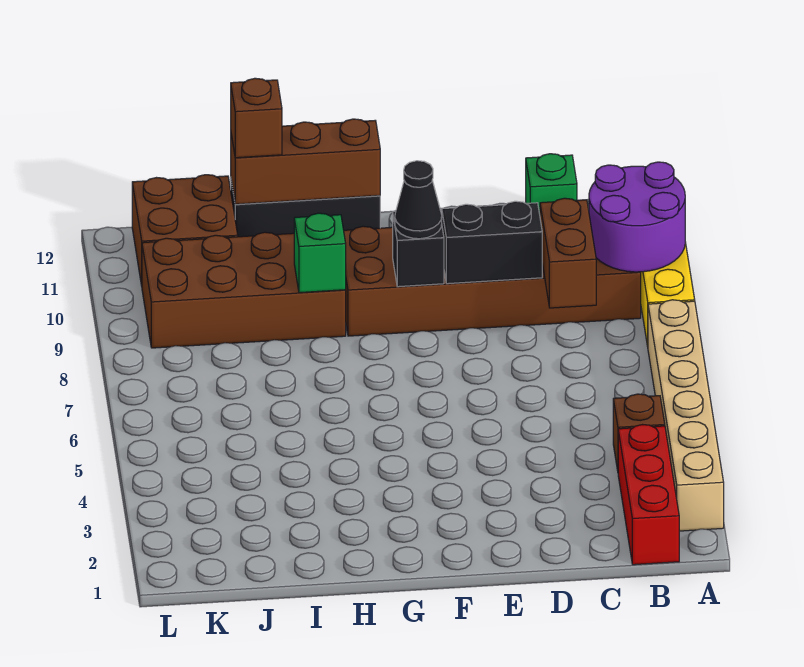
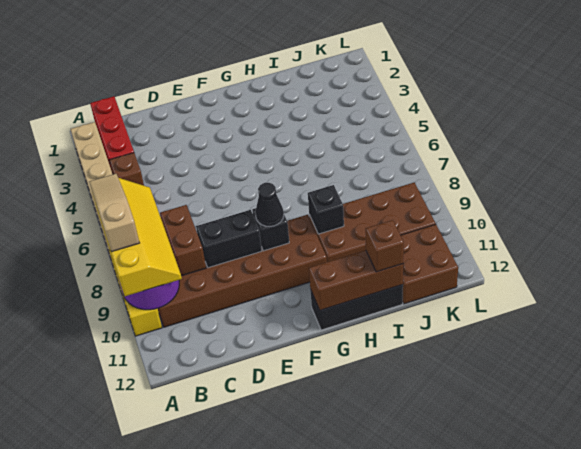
none -> yellow slope A7:B10 level 3 top A
none -> tan slope A7:A9 level 4 top 9
green brick C12 level 1 -> none
green brick H9 level 2 -> black brick H9 level 2

